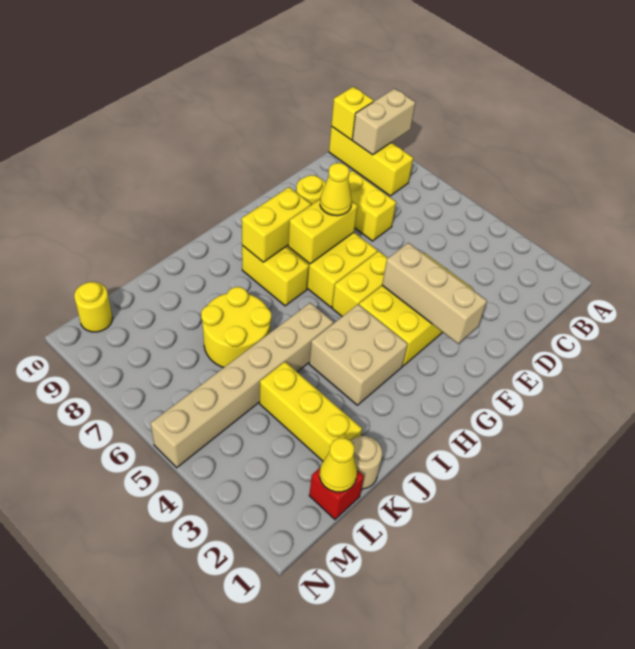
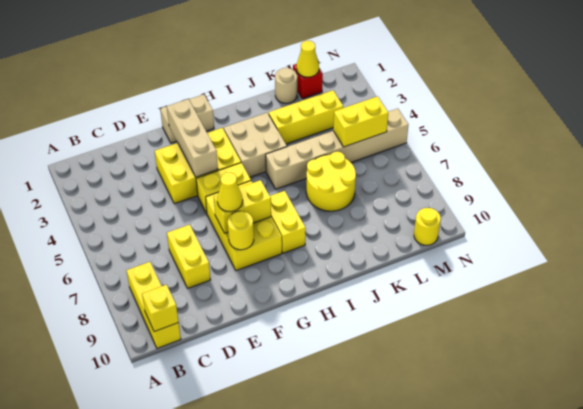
tan brick A9:B9 level 2 -> tan brick F1:G1 level 1
yellow brick G8:H8 level 2 -> yellow brick L5:M5 level 2
yellow brick K2:K4 level 1 -> yellow brick J3:L3 level 1

